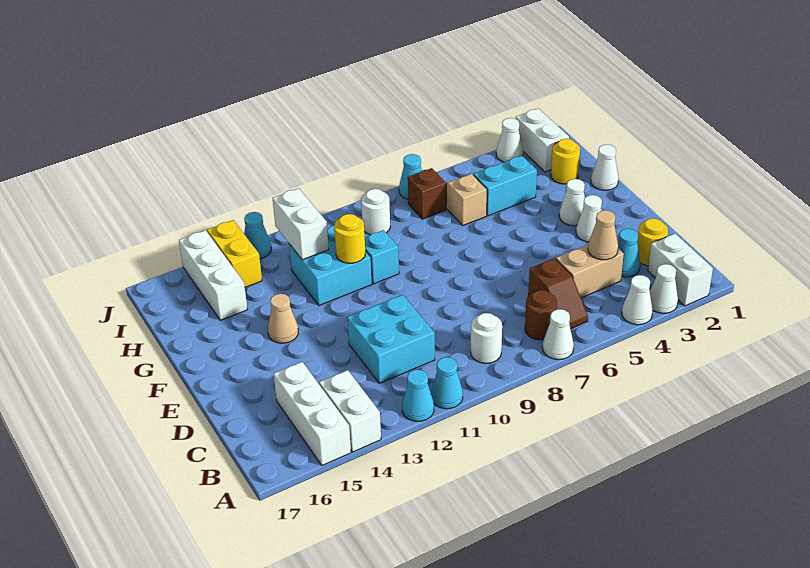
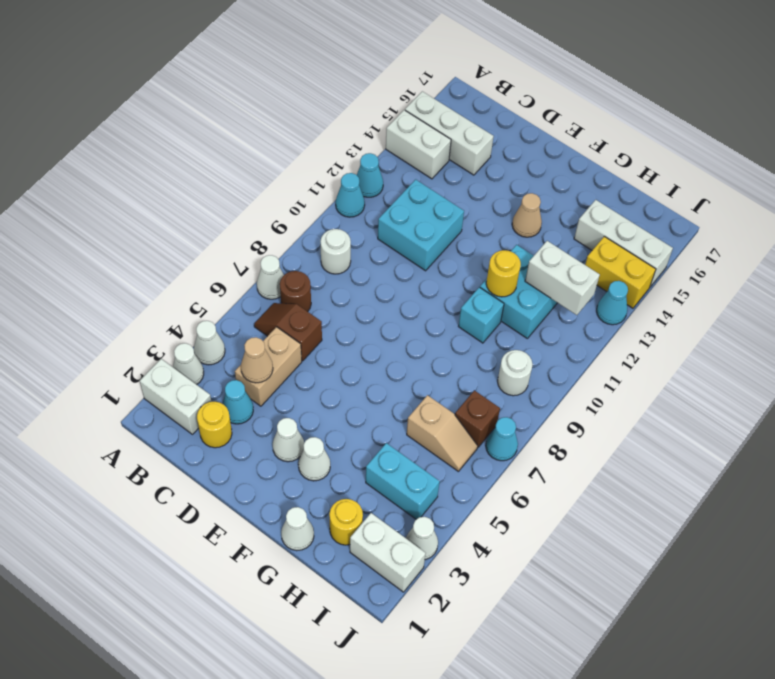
cyan brick H4:H5 level 1 -> cyan brick H4:I4 level 1

